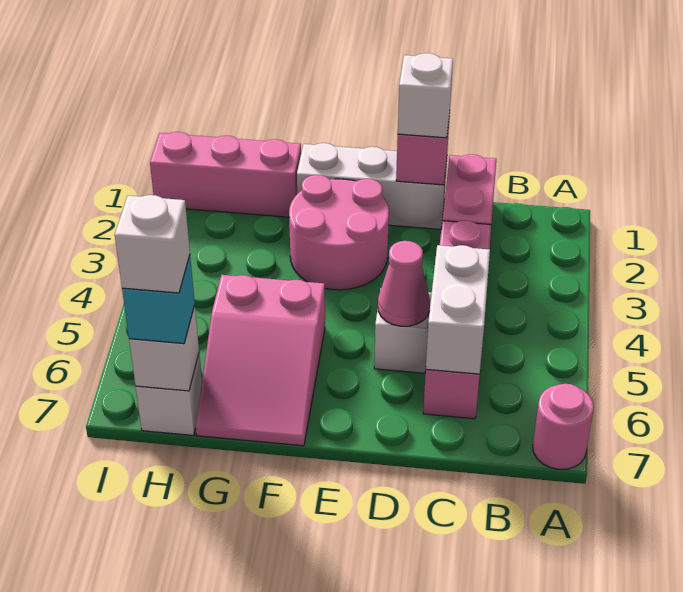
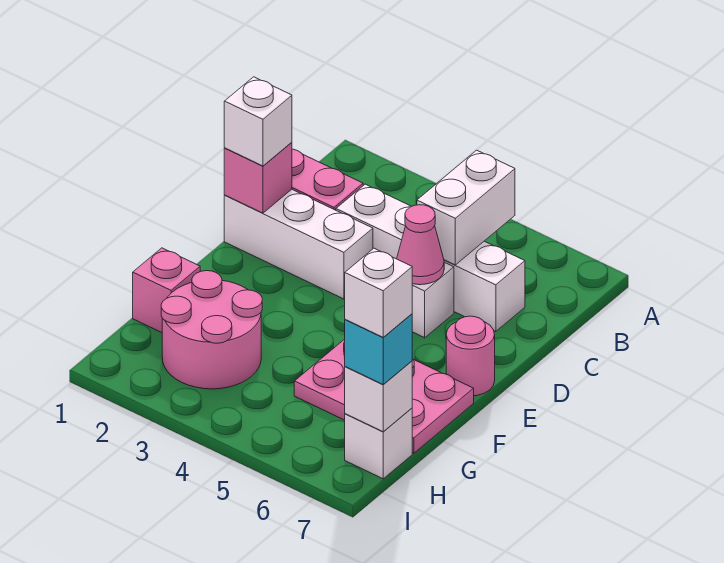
pink round brick A7 level 1 -> pink round brick E7 level 1
pink brick C3:C6 level 1 -> white brick C3:C6 level 1
white brick C5:C6 level 2 -> white brick B5:C5 level 2
white brick D1:F1 level 1 -> white brick D1:D3 level 1
pink round brick E2:F3 level 1 -> pink round brick G2:H3 level 1
pink slope F5:G7 level 1 top 5 -> pink plate F5:G7 level 1
pink brick G1:I1 level 1 -> pink brick G1 level 1

